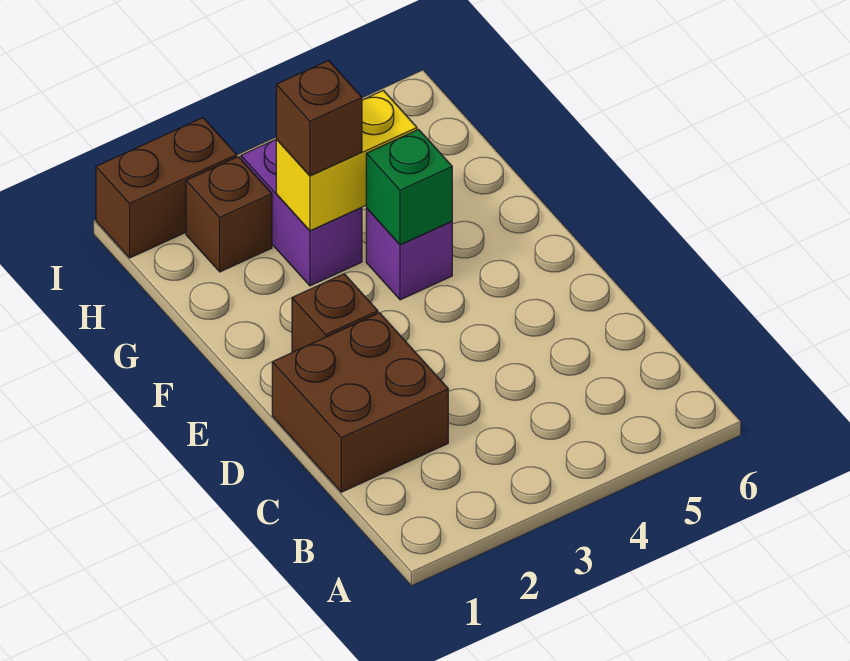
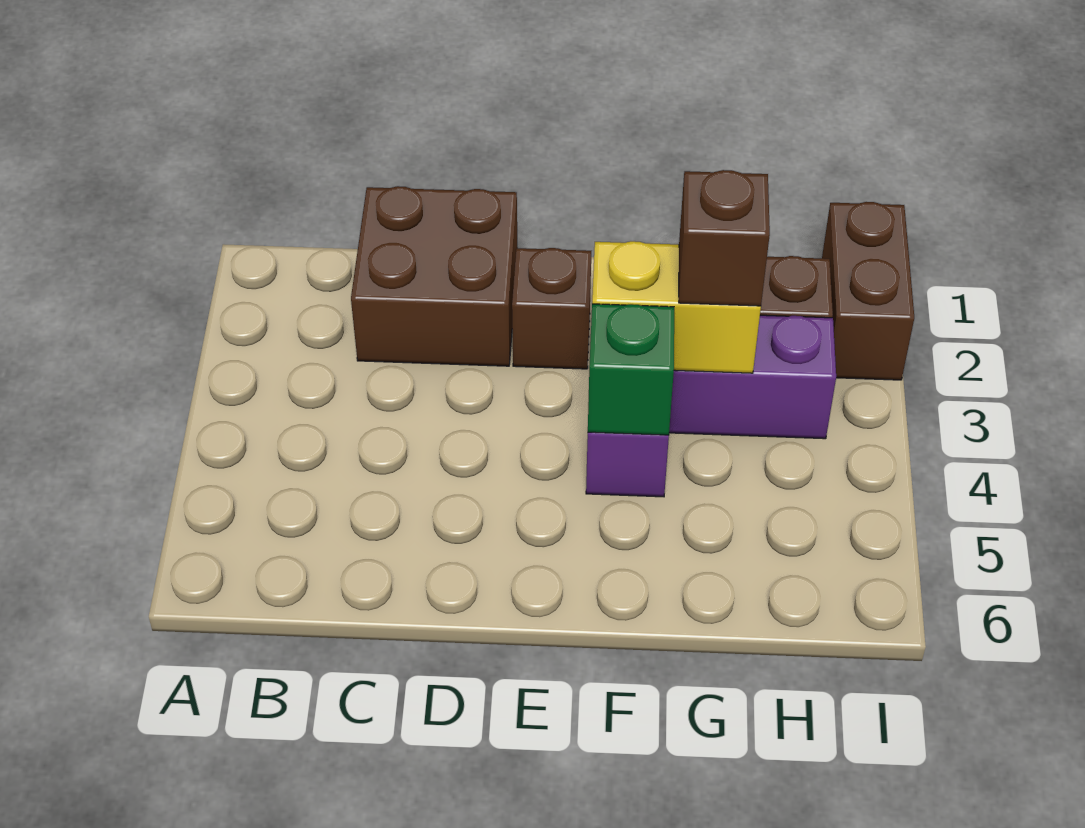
yellow brick G3:G4 level 2 -> yellow brick F3:G3 level 2

